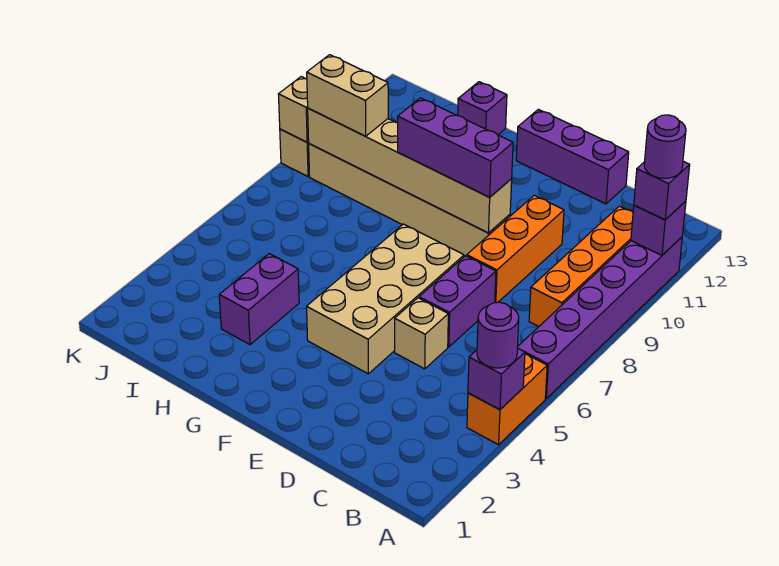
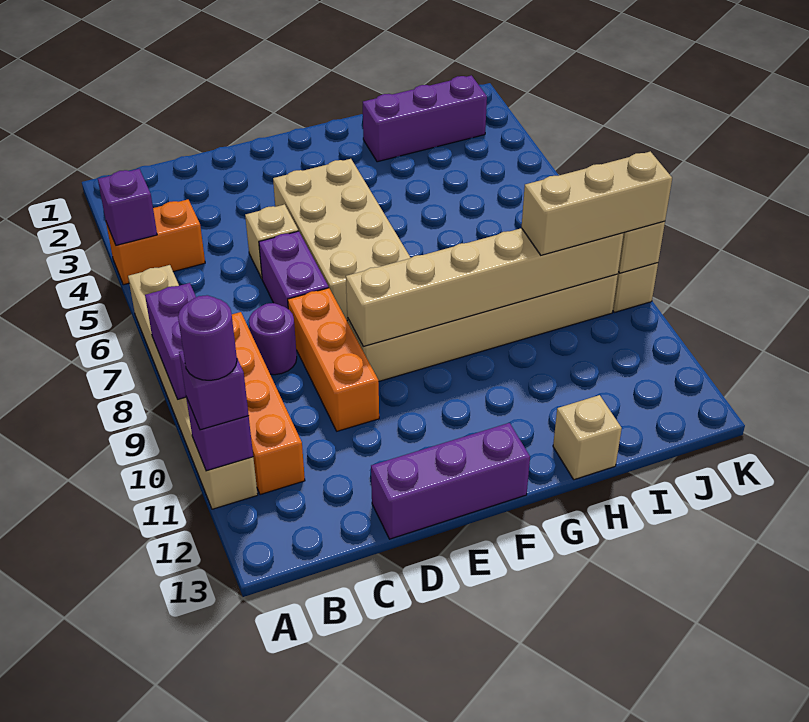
orange brick A4:A5 level 1 -> orange brick A4:B4 level 1
purple round brick A4 level 3 -> purple round brick C8 level 1
purple brick A6:A11 level 1 -> tan brick A6:A11 level 1
purple brick E9:G9 level 3 -> purple brick H2:J2 level 1
purple brick H3:H4 level 1 -> purple brick A8:A9 level 2
purple brick H13 level 1 -> tan brick H13 level 1
tan brick I9:J9 level 3 -> tan brick I9:K9 level 3

